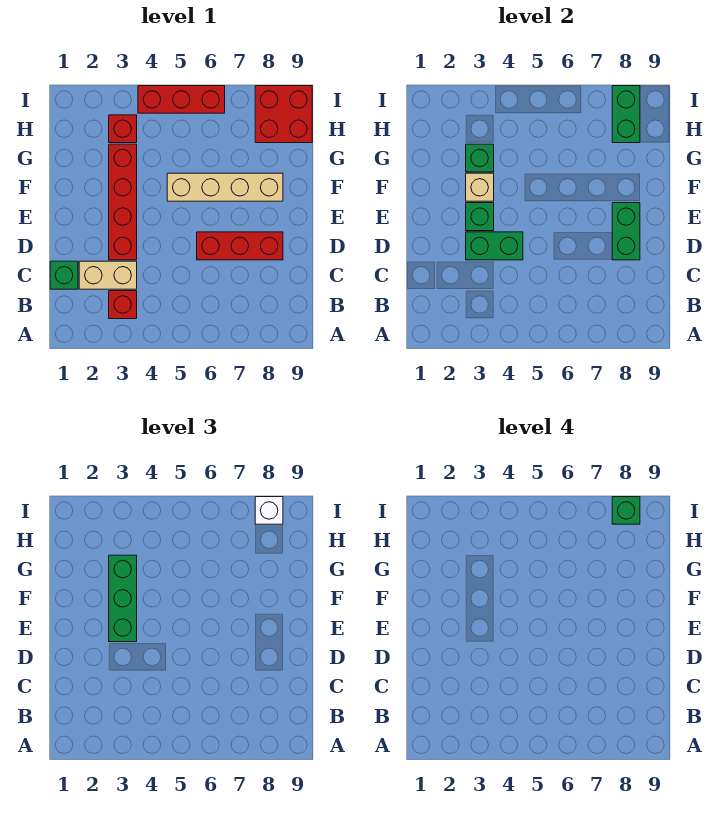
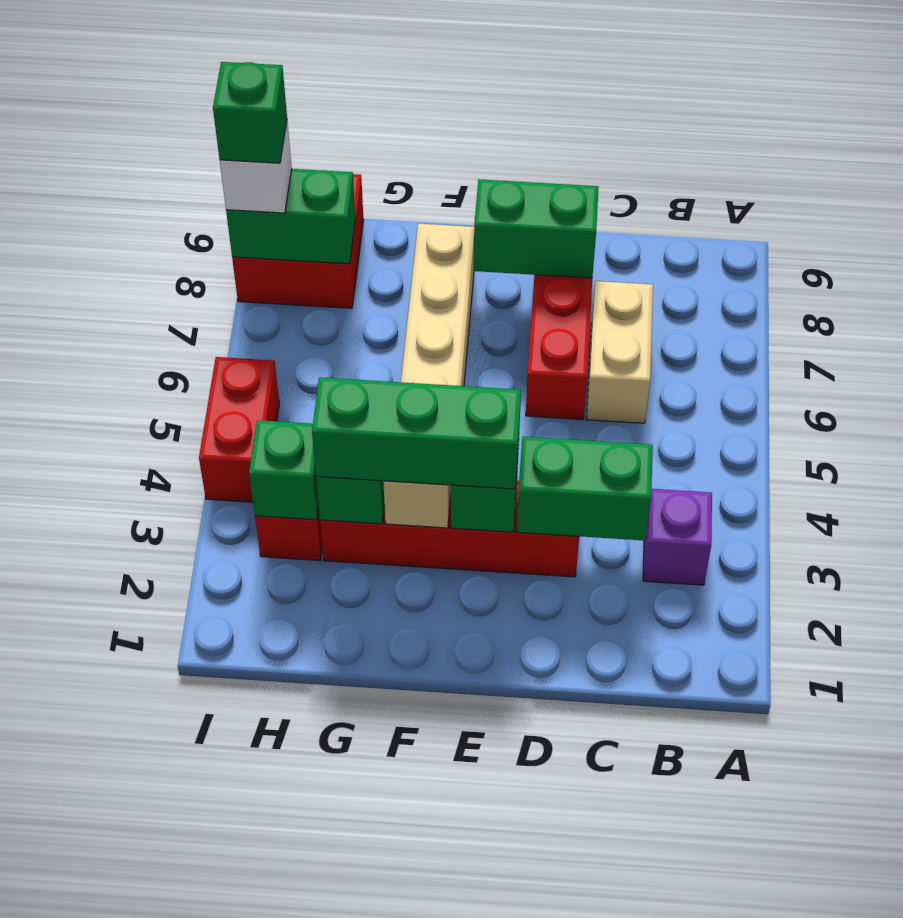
red brick B3 level 1 -> purple brick B3 level 1
green brick C1 level 1 -> green brick H3 level 2
tan brick C2:C3 level 1 -> tan brick C6:C7 level 1
green brick D3:D4 level 2 -> green brick C3:D3 level 2
red brick I4:I6 level 1 -> red brick I4:I5 level 1

